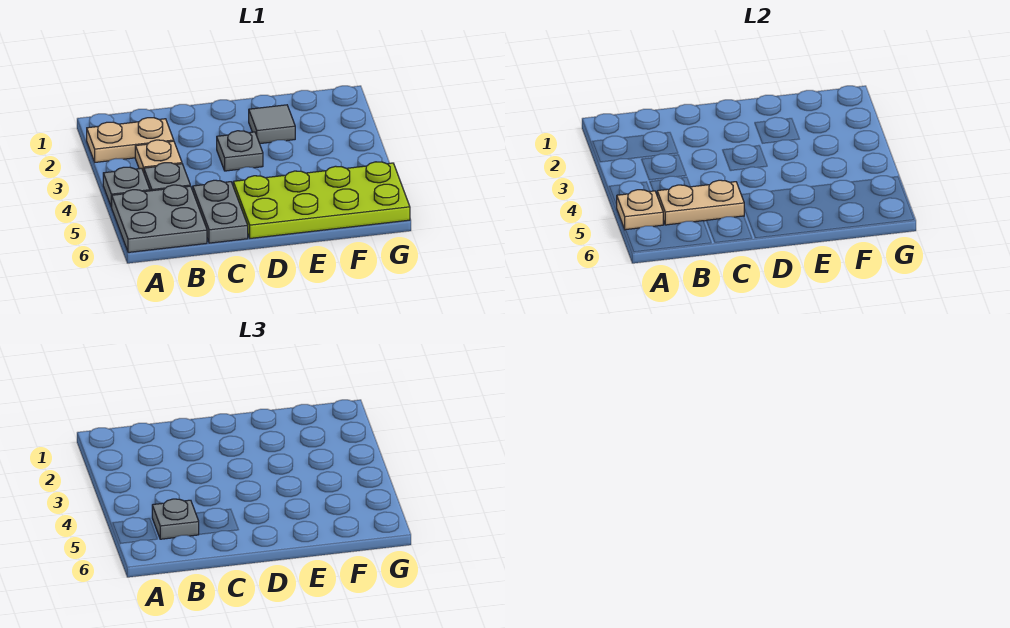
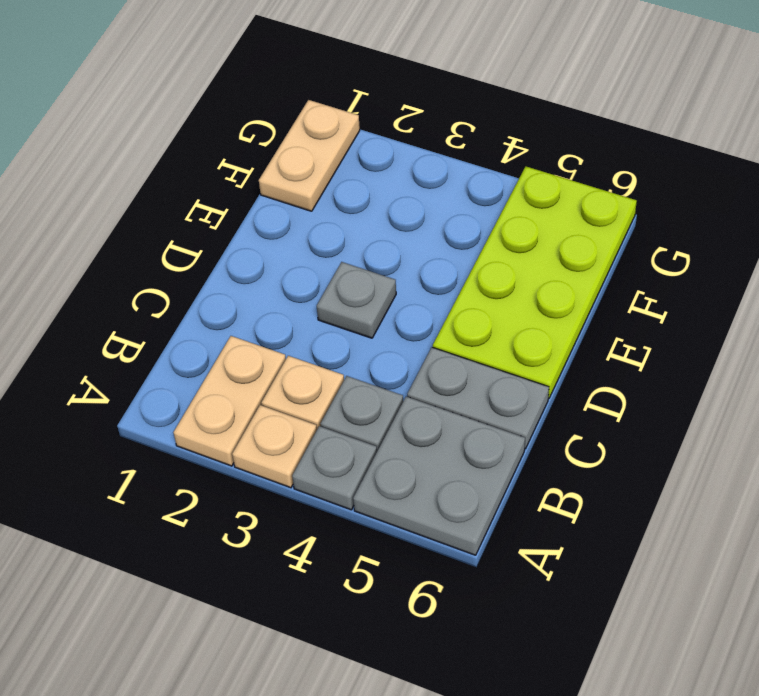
tan plate A5 level 2 -> tan plate A3 level 1
tan plate B5:C5 level 2 -> tan plate F1:G1 level 1
grey plate B5 level 3 -> none
grey tile E2 level 1 -> none

